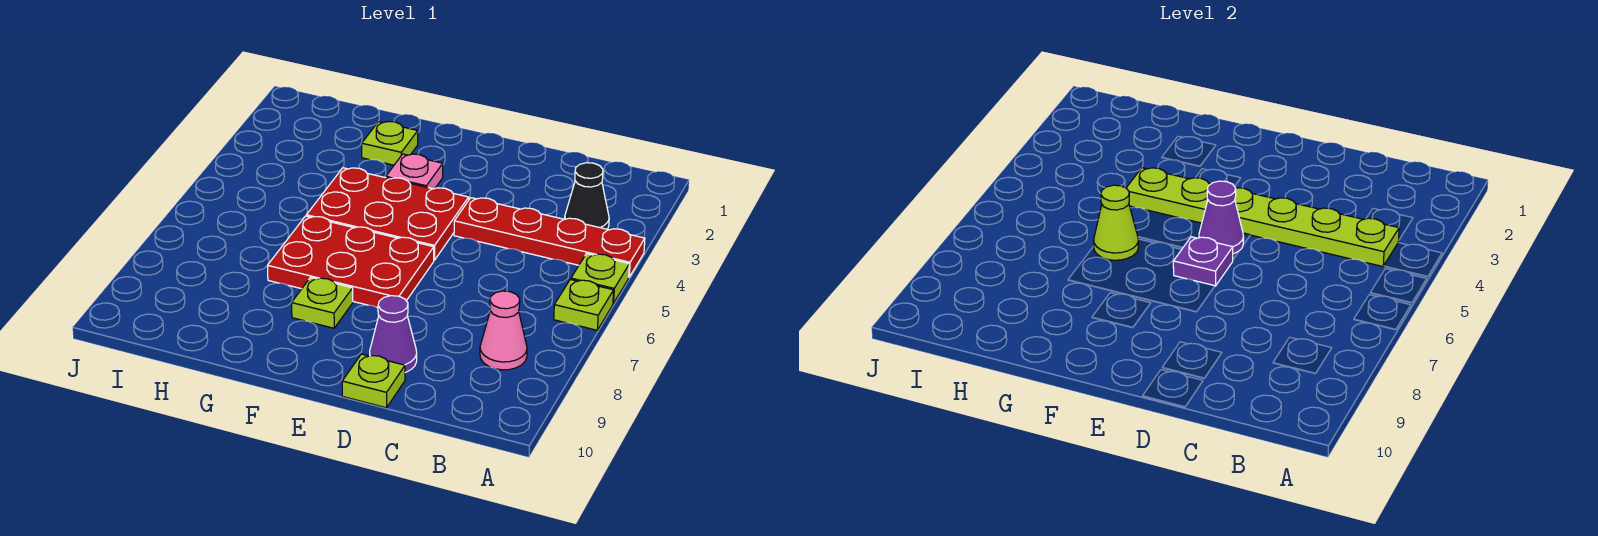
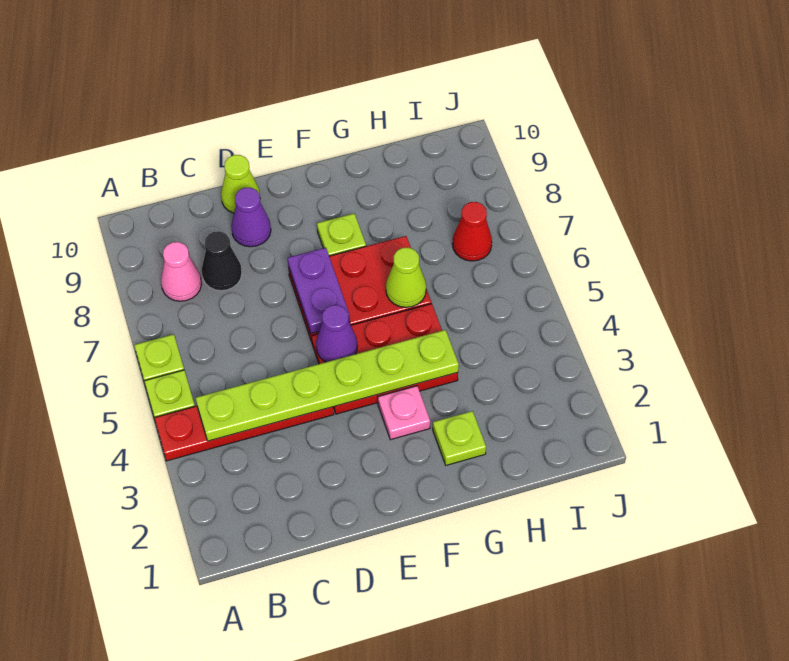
black cone B3 level 1 -> black cone C8 level 1
lime plate D10 level 1 -> lime cone D10 level 1
purple plate E6 level 2 -> purple plate E6:E7 level 2
none -> red cone I7 level 1

